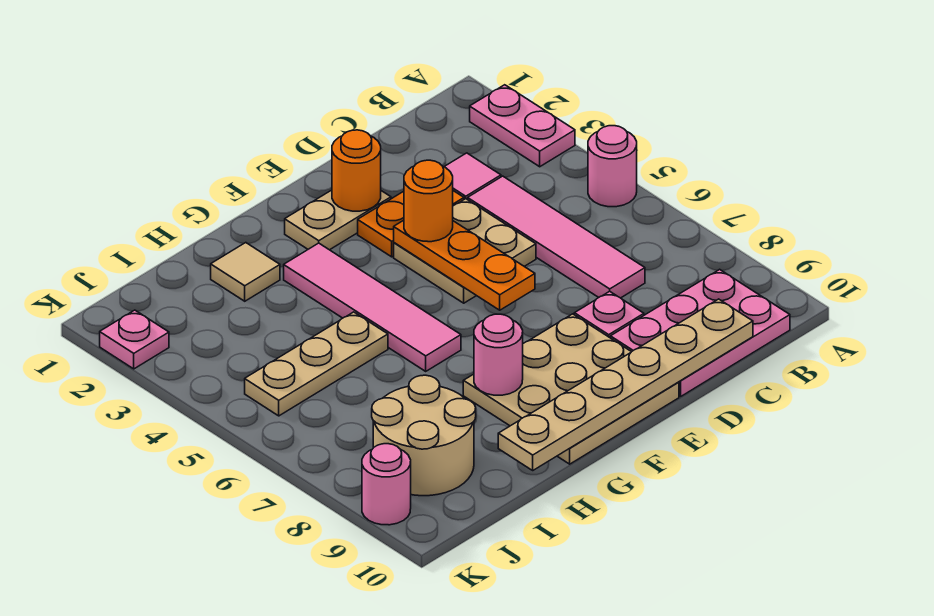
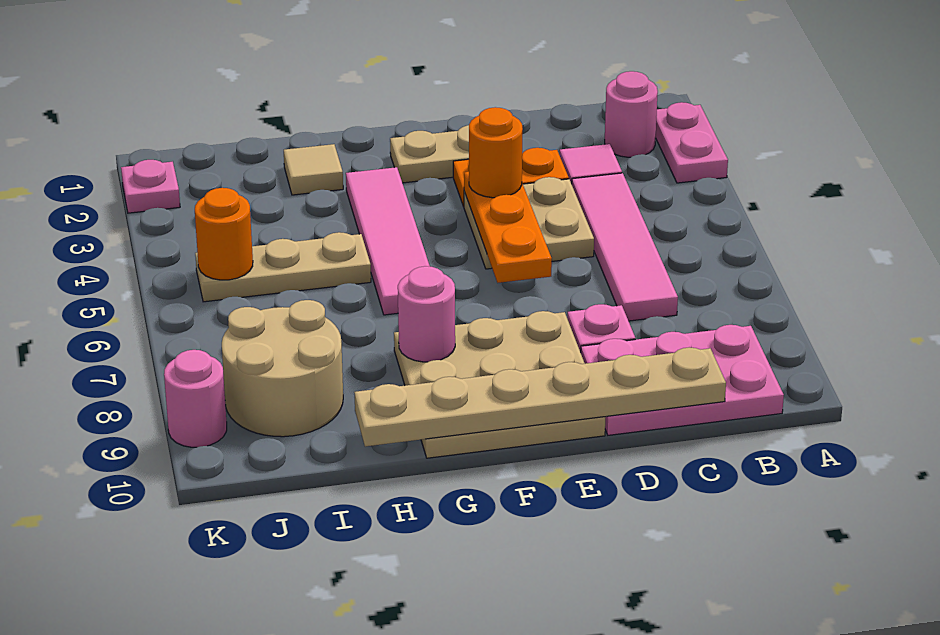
pink round brick A5 level 1 -> pink round brick B2 level 1
orange round brick E2 level 2 -> orange round brick J5 level 2

